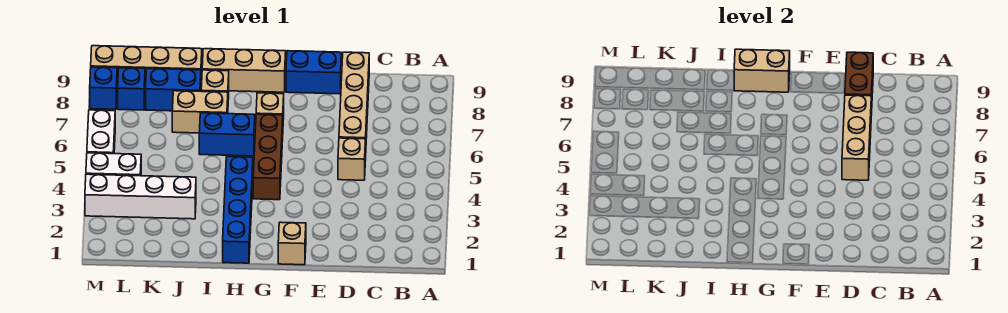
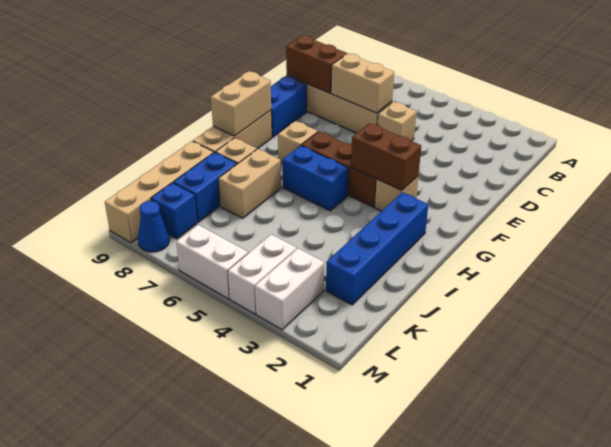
tan brick D5:D7 level 2 -> tan brick D6:D7 level 2
tan brick F1 level 1 -> tan brick G3 level 1
none -> brown brick G3:G4 level 2
blue brick H1:H4 level 1 -> blue brick H2:K2 level 1
blue brick H6:I6 level 1 -> blue brick H5:H6 level 1
white brick J3:M3 level 1 -> white brick L3:M3 level 1
blue brick M8 level 1 -> blue cone M8 level 1

